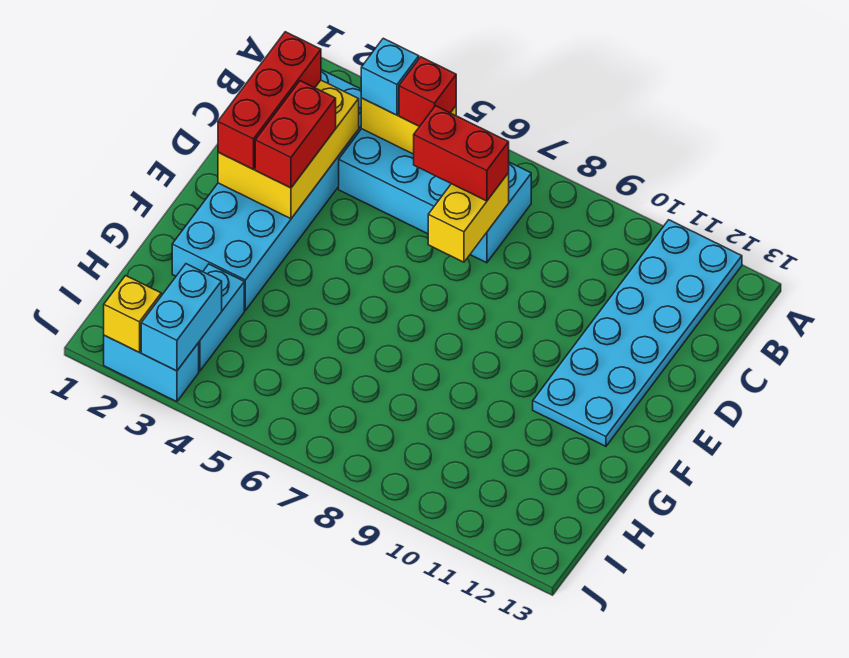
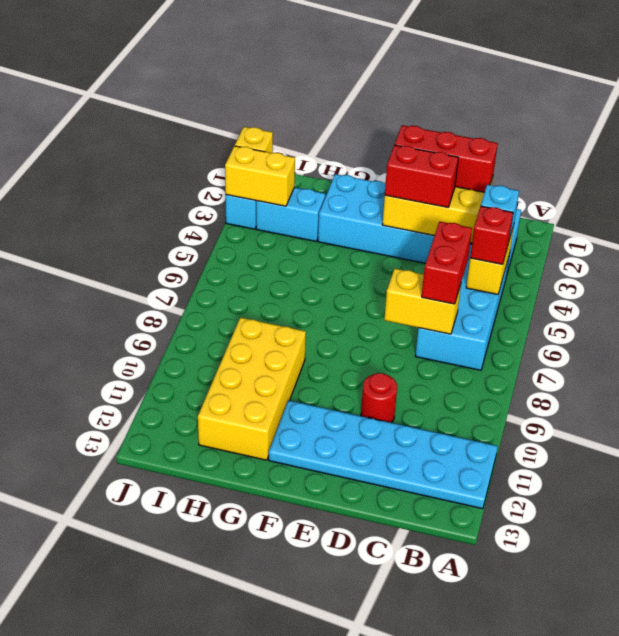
none -> red round brick D10 level 1
none -> yellow brick G9:H12 level 1
cyan brick I3:J3 level 2 -> yellow brick I3:J3 level 2

